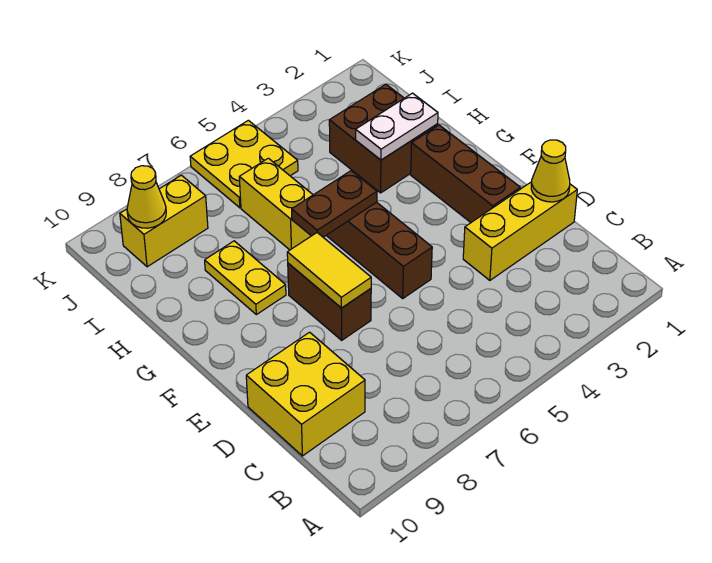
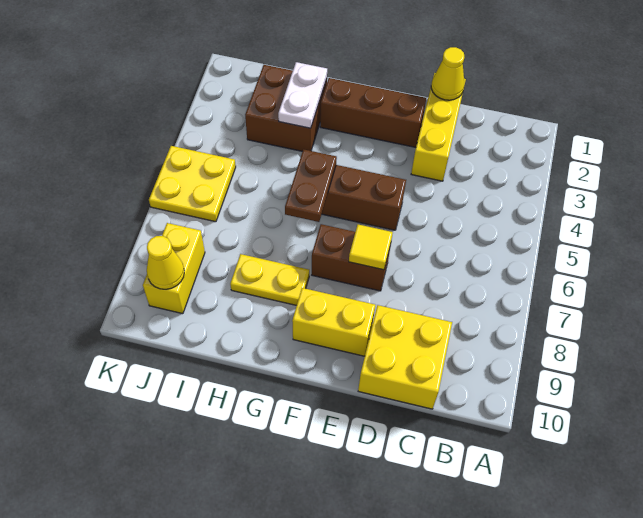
yellow tile E7:F7 level 2 -> yellow tile E7 level 2
yellow brick H6:I6 level 1 -> yellow brick E9:F9 level 1

